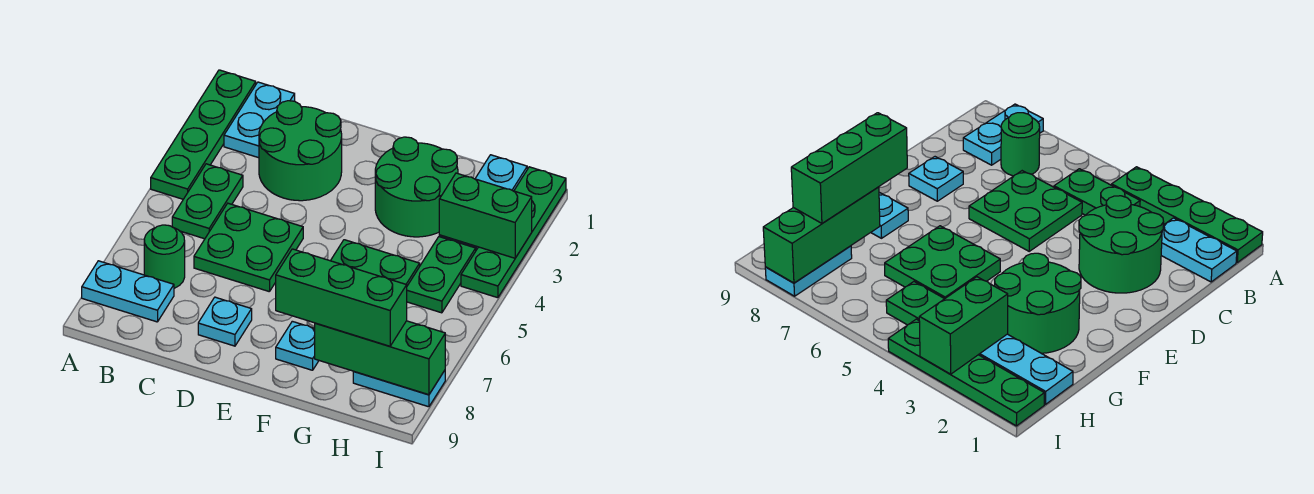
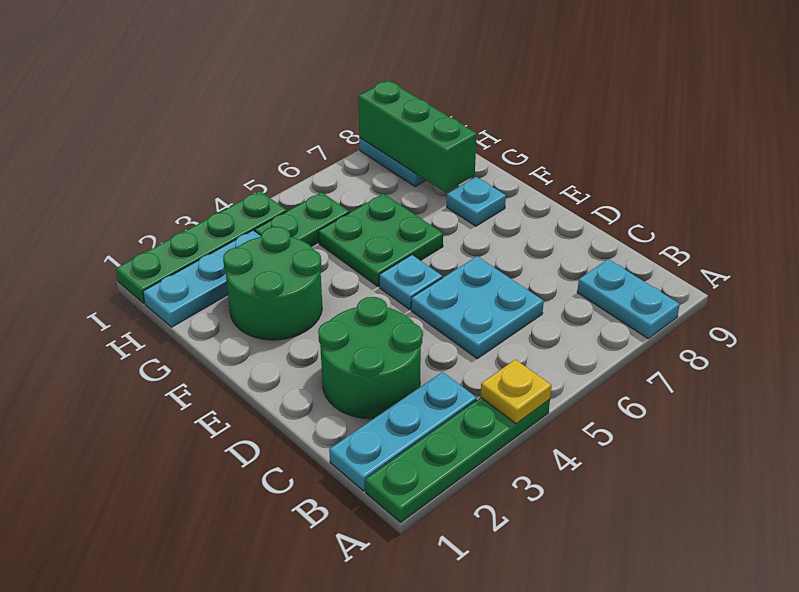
none -> yellow plate A4 level 2
cyan plate B1:B2 level 1 -> cyan plate B1:B3 level 1
green plate B4:B5 level 1 -> none
green round brick B7 level 1 -> none
green plate C5:D6 level 1 -> cyan plate C5:D6 level 1
cyan plate D8 level 1 -> cyan plate E5 level 1
green brick F8:H8 level 3 -> none
green brick H3:I3 level 2 -> none

